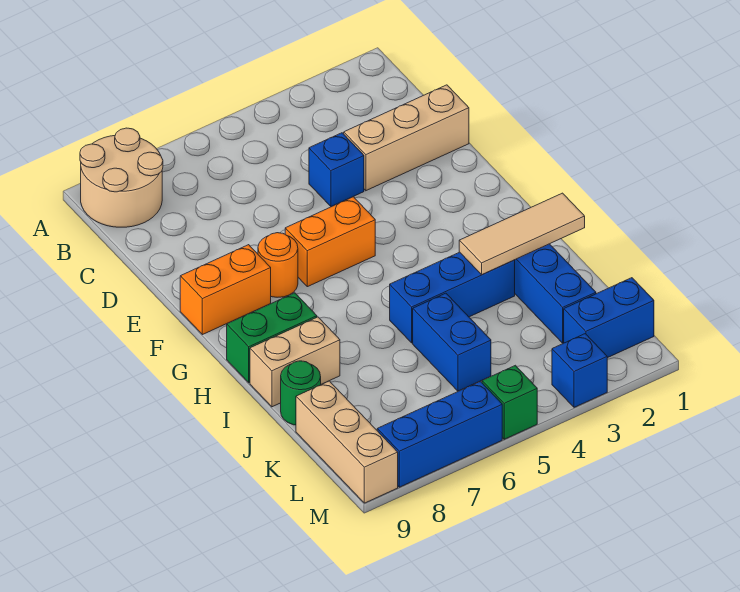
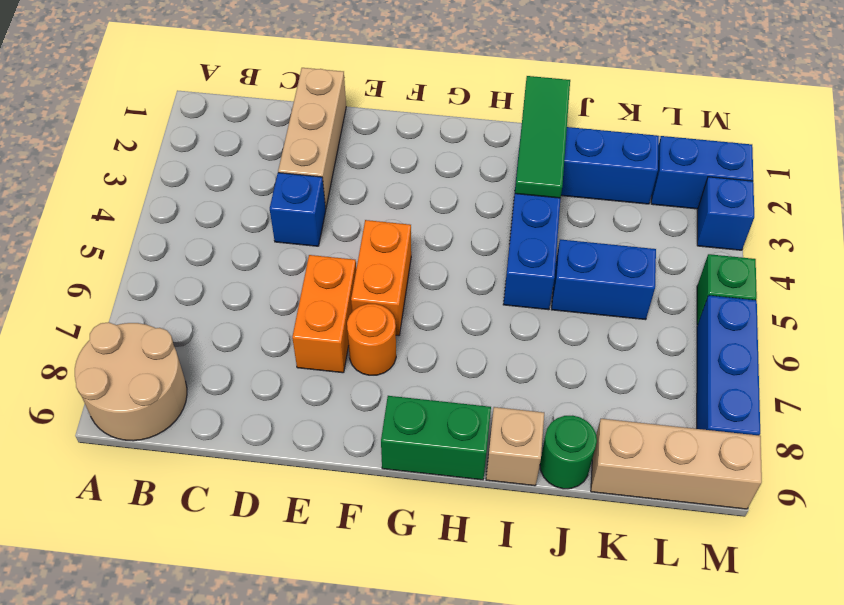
orange brick F8:F9 level 1 -> orange brick E6:E7 level 1
green brick H8:H9 level 1 -> green brick G9:H9 level 1
tan tile I1:I3 level 2 -> green tile I1:I3 level 2
tan brick I8:I9 level 1 -> tan brick I9 level 1
blue brick L1:L2 level 1 -> blue brick L2:M2 level 1

